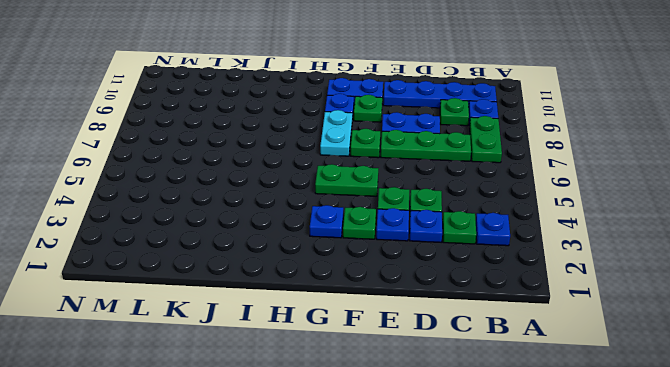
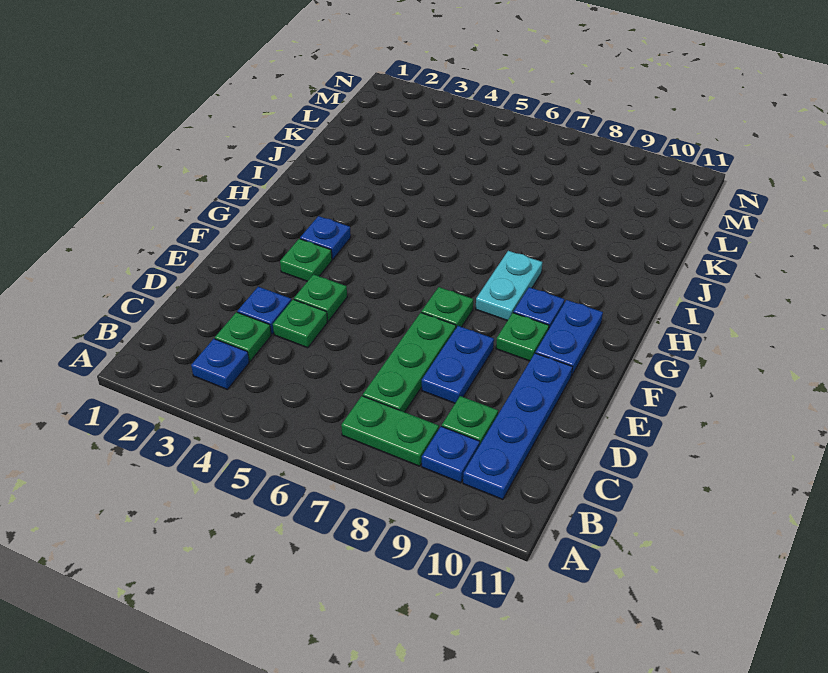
blue plate E3 level 1 -> none
green plate F5:G5 level 1 -> none
cyan plate G7:G8 level 1 -> cyan plate G8:H8 level 1

